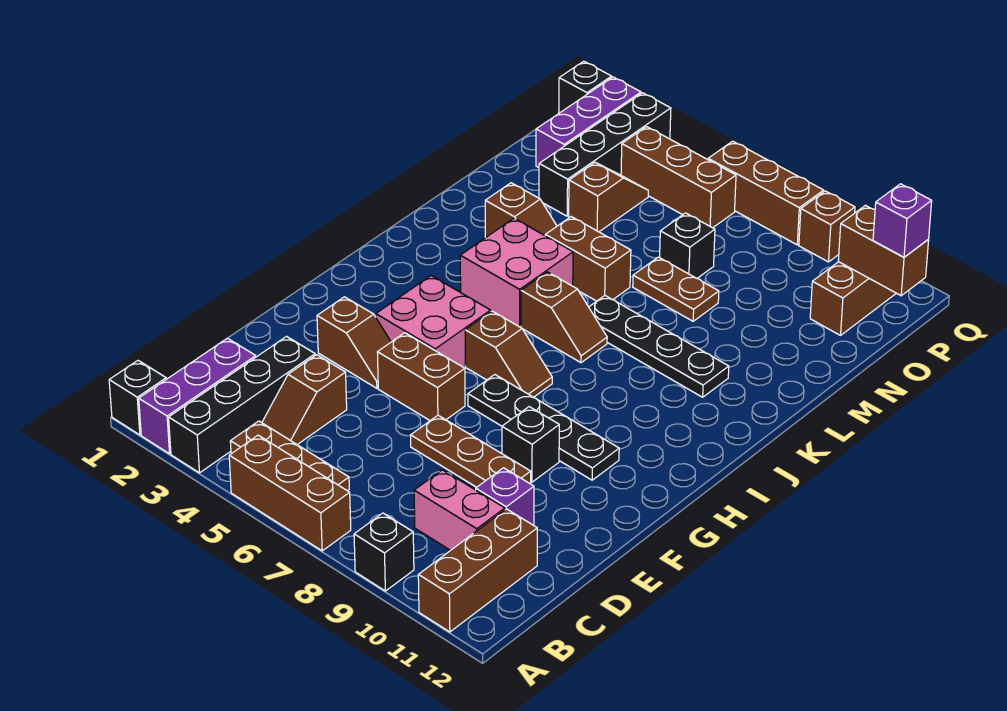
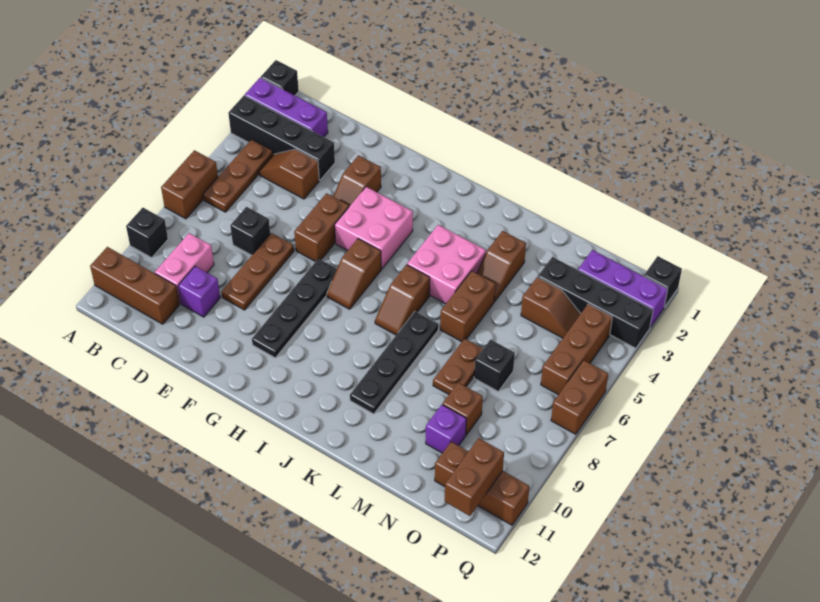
brown brick A5:A7 level 1 -> brown brick A6:A7 level 1
black brick F9 level 1 -> black brick D7 level 1
purple brick P12 level 3 -> purple brick N10 level 1
brown brick Q6:Q8 level 1 -> brown brick Q6:Q7 level 1
brown brick Q9 level 1 -> brown brick N9 level 1

